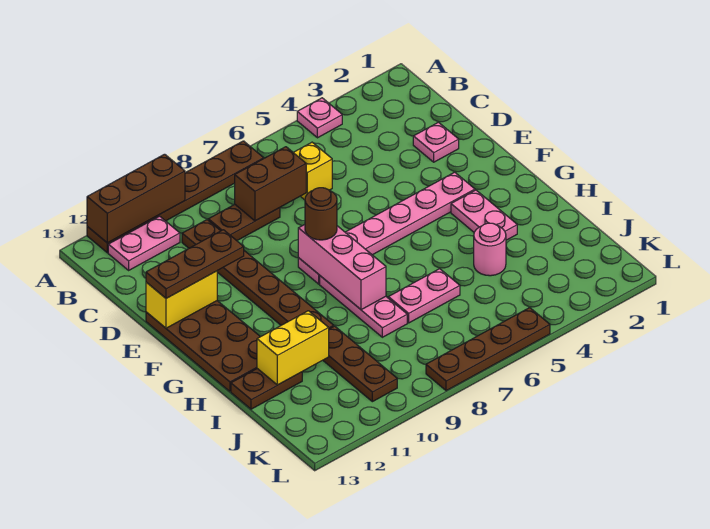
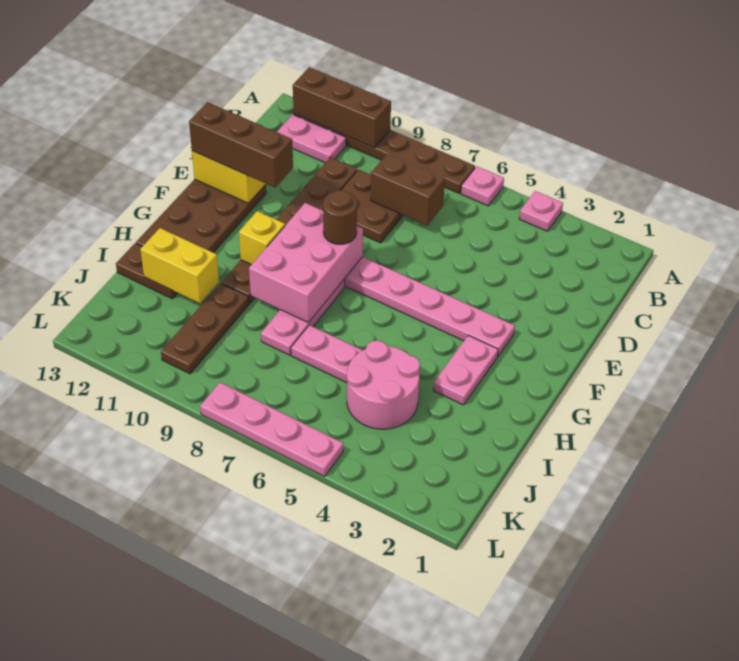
yellow brick C6 level 1 -> yellow brick G10 level 2
brown plate C8:C9 level 1 -> brown plate C8:D9 level 1
pink plate D2 level 1 -> pink plate A6 level 1
brown plate E11:E13 level 3 -> brown brick E11:E13 level 3
pink brick F8:H8 level 2 -> pink brick F8:H9 level 2
pink round brick I4 level 1 -> pink round brick I4:J5 level 1
brown plate L5:L8 level 1 -> pink plate L5:L8 level 1

